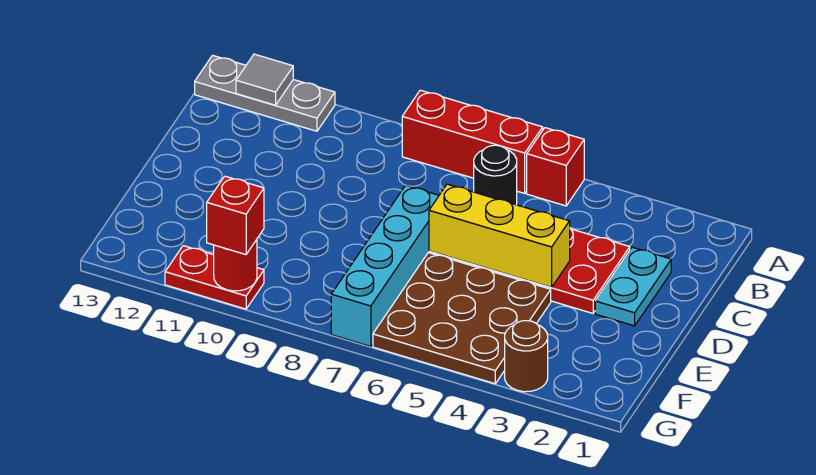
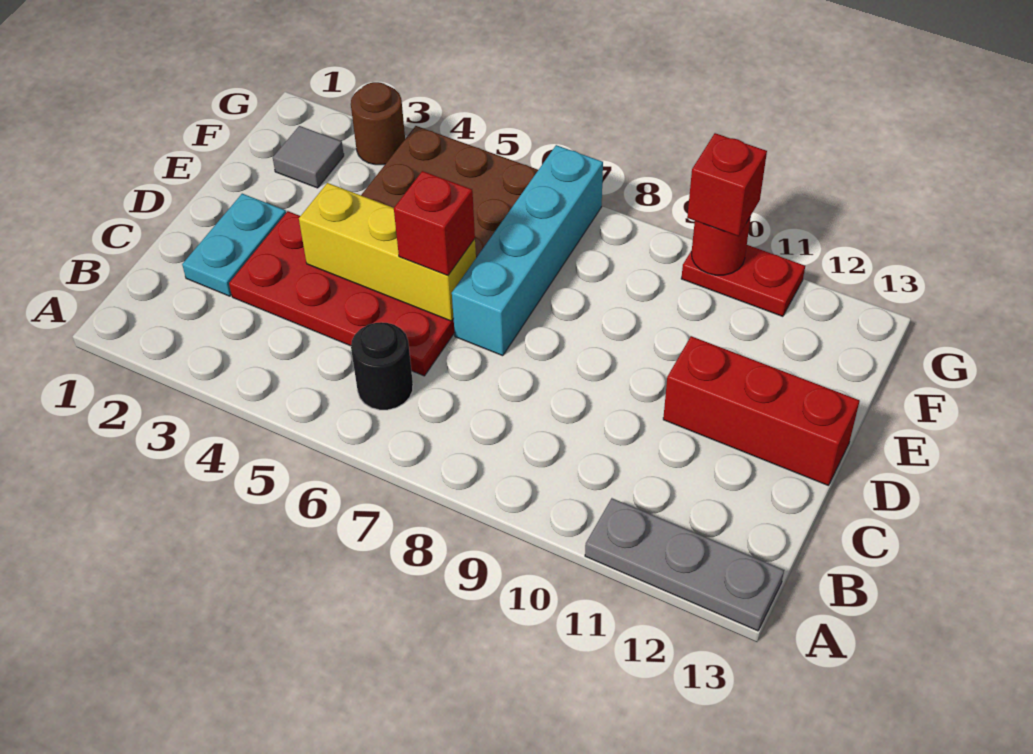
red brick A5 level 1 -> red brick D6 level 3
red brick A6:A8 level 1 -> red brick D11:D13 level 1
grey tile A12 level 2 -> grey tile F2 level 1

